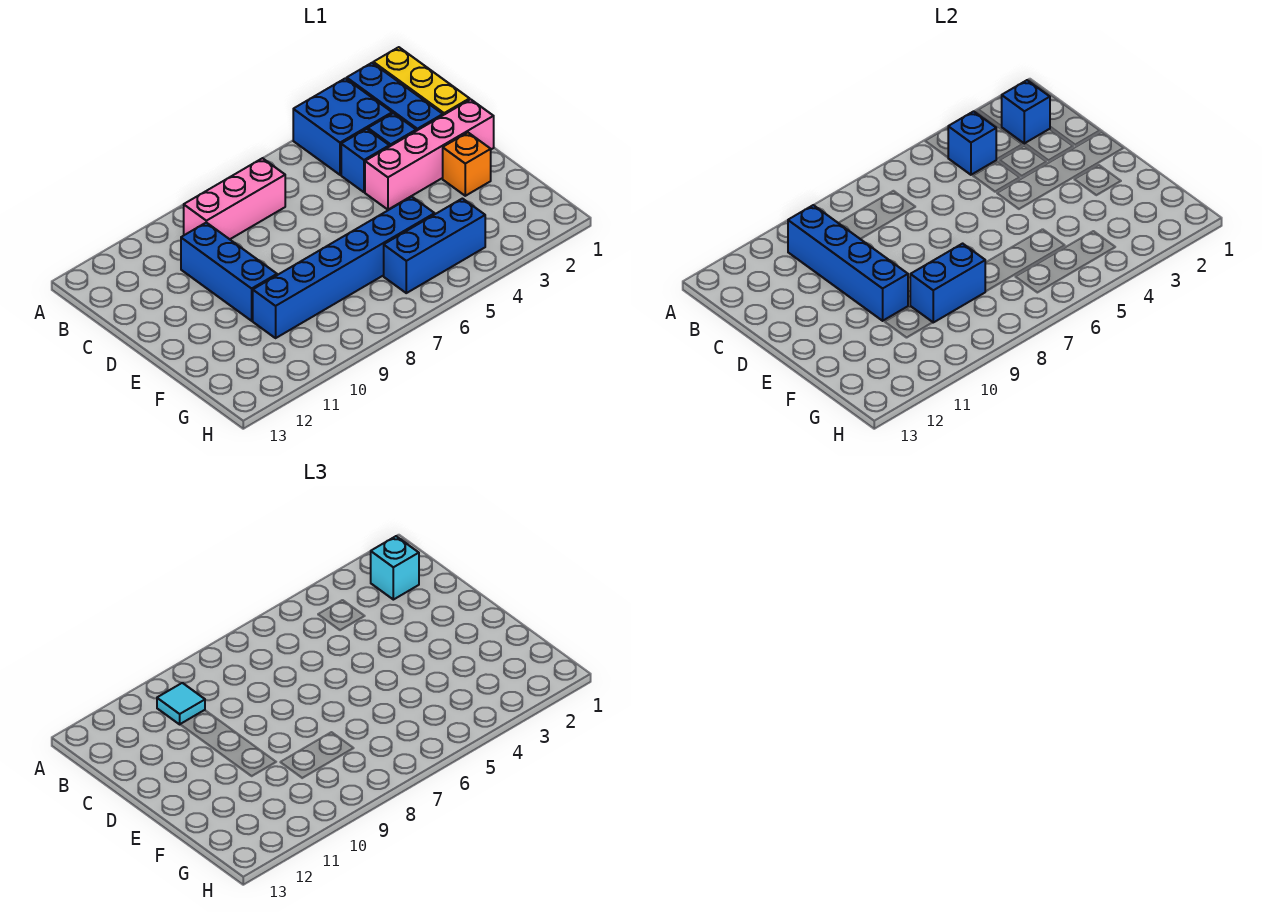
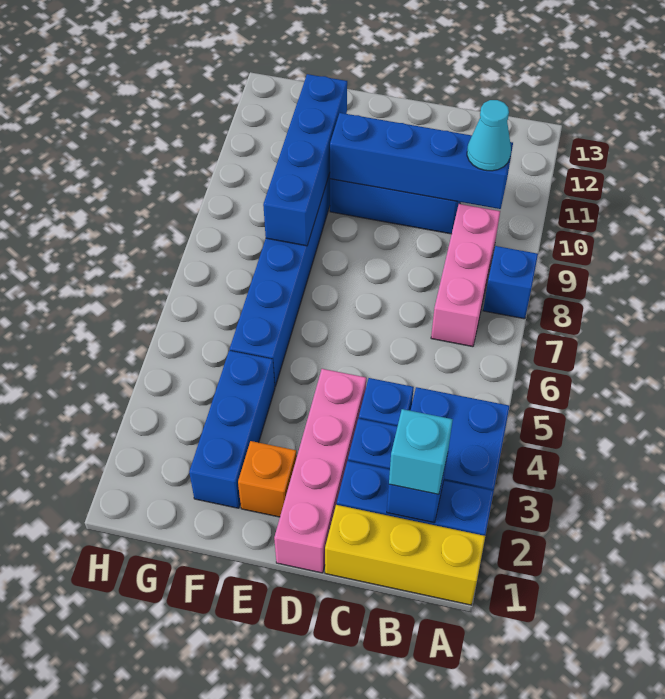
blue brick B4 level 2 -> blue brick A8 level 1
cyan tile B10 level 3 -> cyan cone B10 level 3
blue brick F8:F9 level 2 -> blue brick F8:F11 level 2
blue brick G4:G6 level 1 -> blue brick F2:F4 level 1

